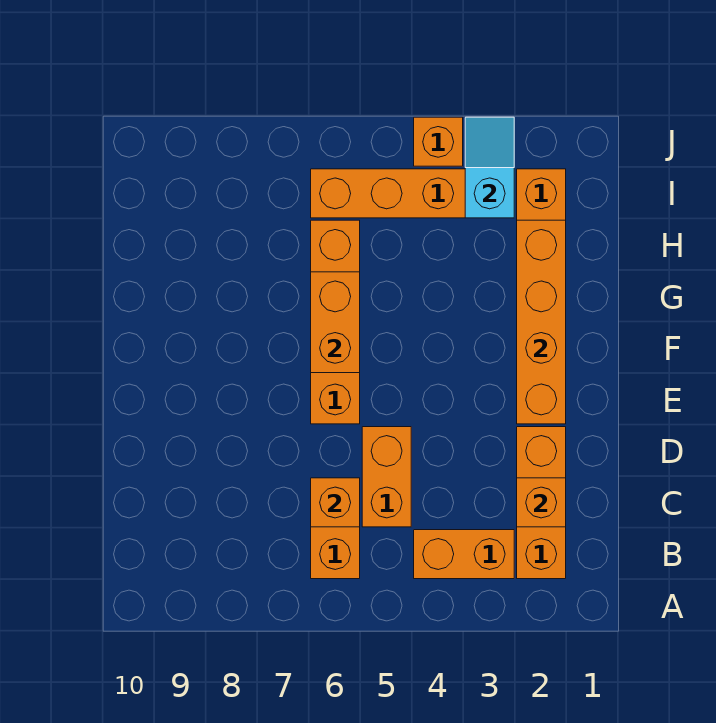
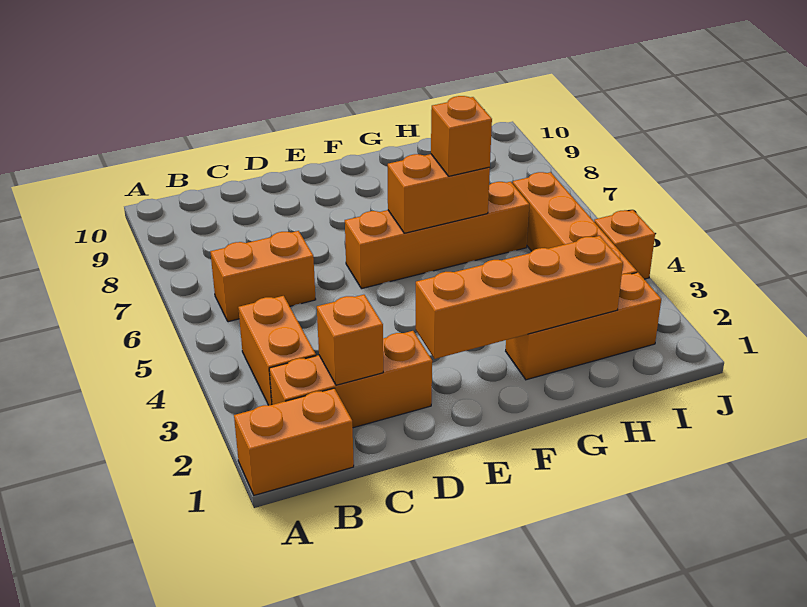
orange brick C5:D5 level 1 -> orange brick A1:B1 level 1
orange brick C6 level 2 -> orange brick G6 level 3
cyan slope I3:J3 level 2 top I -> none

